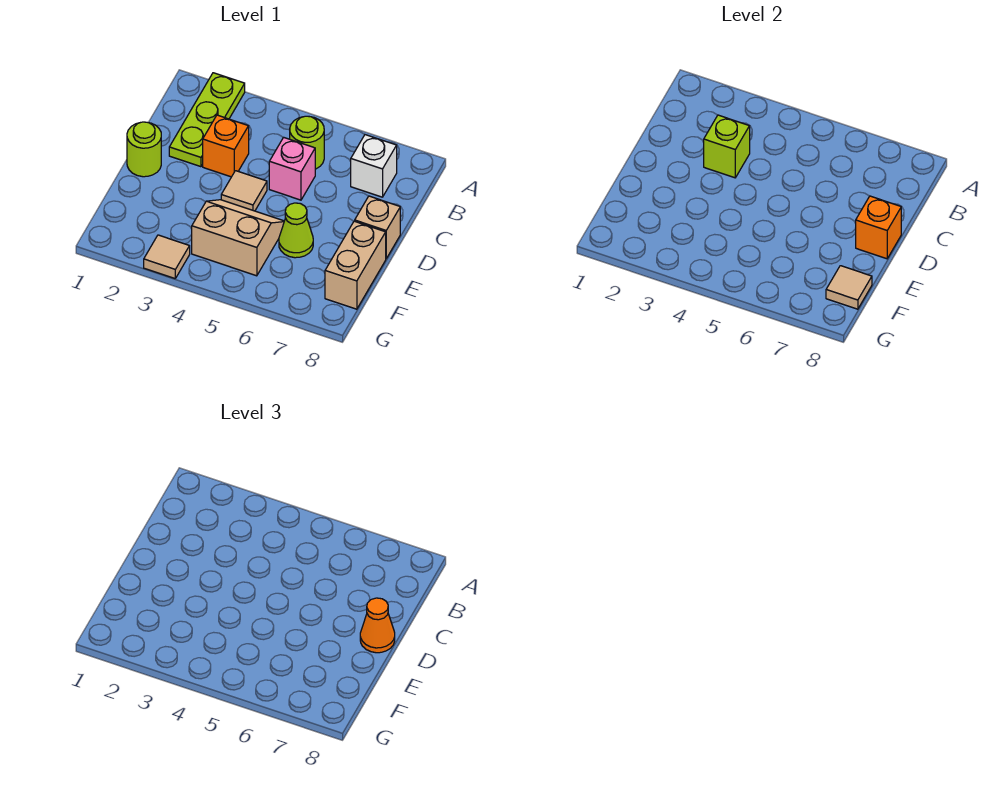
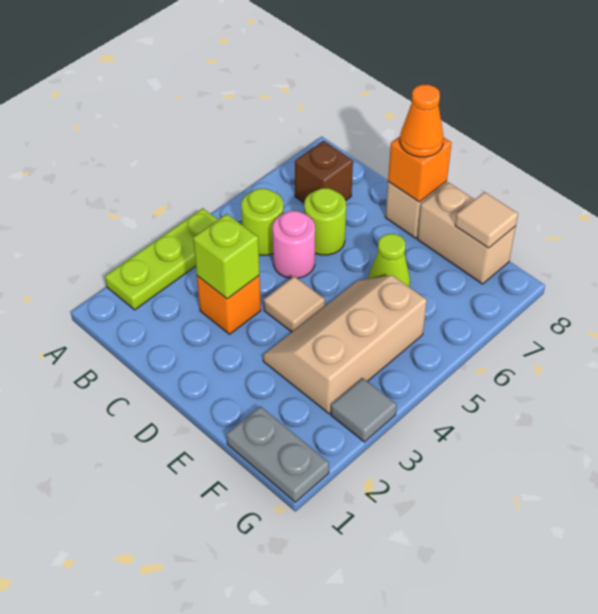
lime plate A2:C2 level 1 -> lime plate A2:A4 level 1
white brick B7 level 1 -> brown brick B7 level 1
pink brick C5 level 1 -> pink round brick C5 level 1
lime round brick D1 level 1 -> lime round brick C6 level 1
tan slope E4:F5 level 1 top F -> tan slope E3:F5 level 1 top F
none -> grey plate F1:G1 level 1
tan tile G3 level 1 -> grey tile G3 level 1

